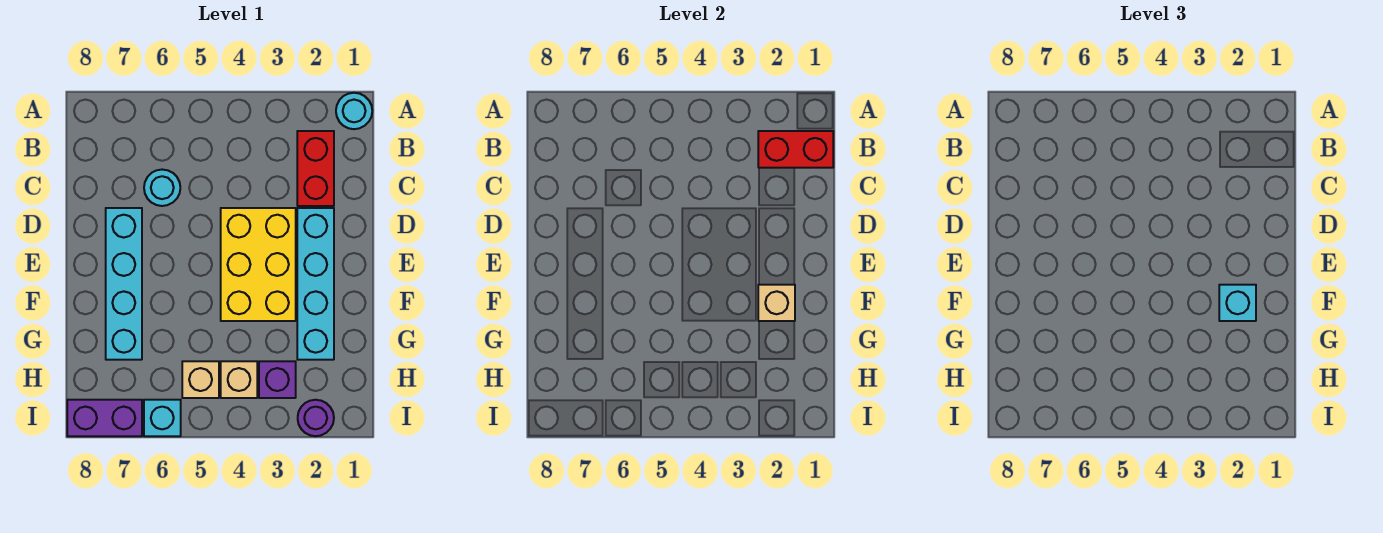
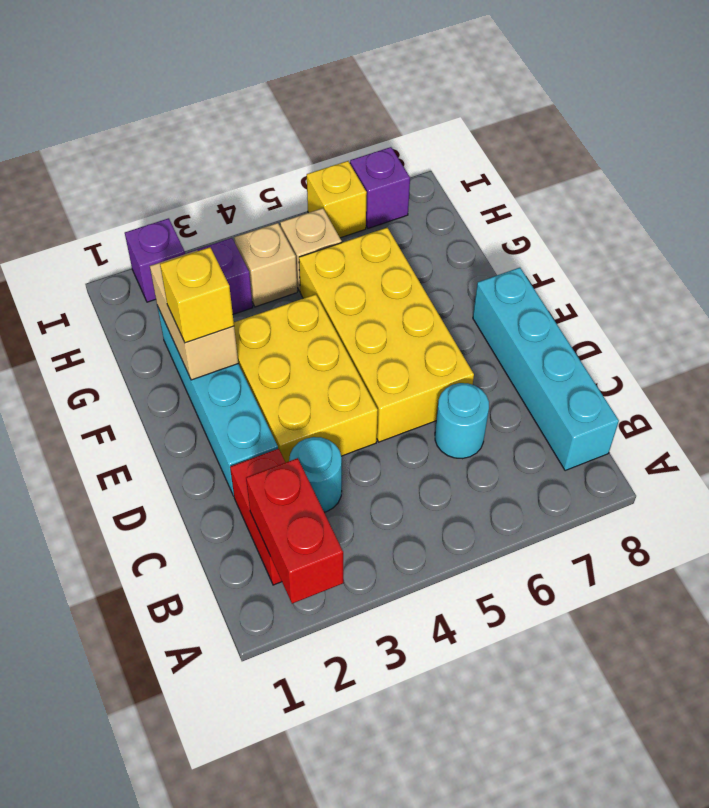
cyan round brick A1 level 1 -> cyan round brick C3 level 1
red brick B1:B2 level 2 -> red brick A2:B2 level 2
none -> yellow brick D5:G6 level 1
cyan brick D7:G7 level 1 -> cyan brick B8:E8 level 1
tan brick F2 level 2 -> tan brick F2:G2 level 2
cyan brick F2 level 3 -> yellow brick F2 level 3
purple round brick I2 level 1 -> purple brick I2 level 1
cyan brick I6 level 1 -> yellow brick I6 level 1
purple brick I7:I8 level 1 -> purple brick I7 level 1

